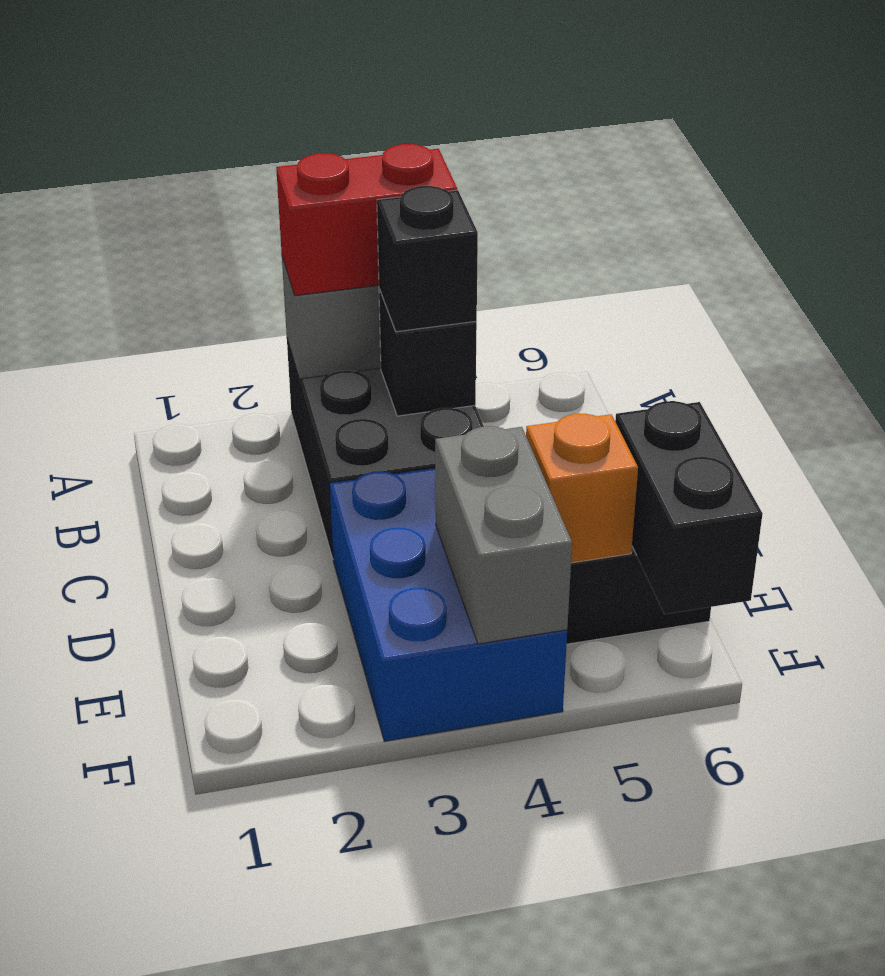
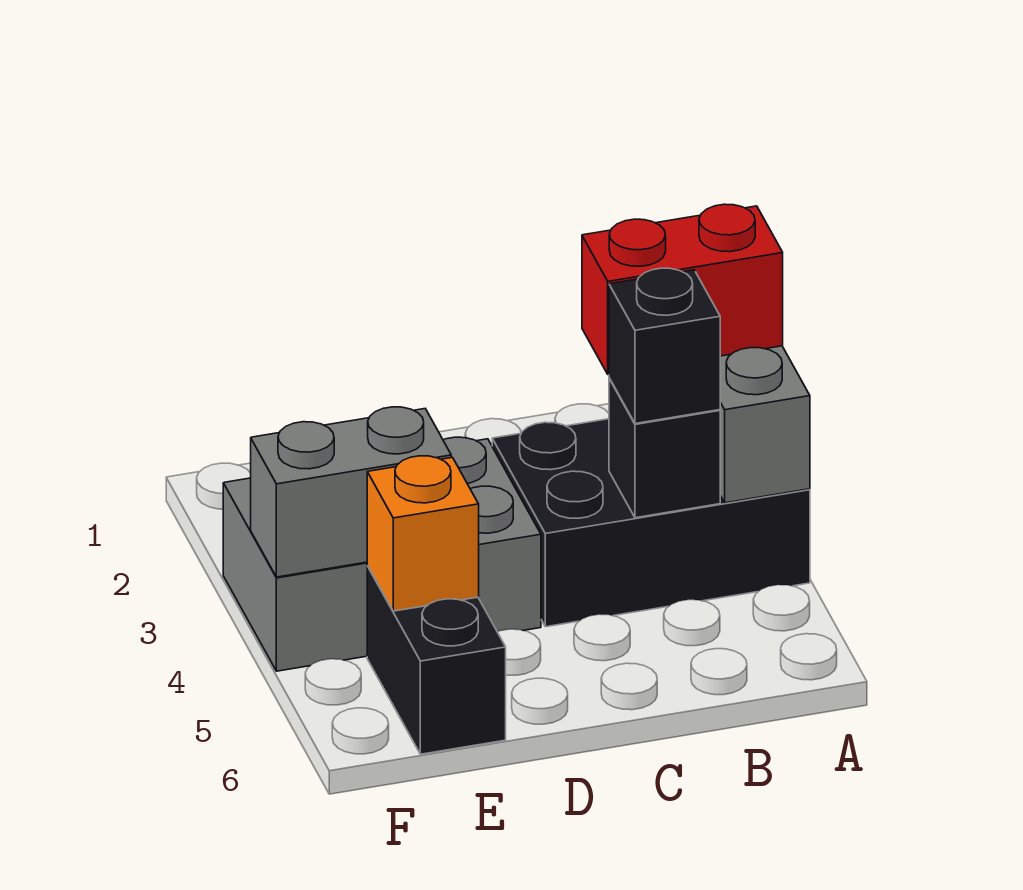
red brick A3:A4 level 3 -> red brick A3:B3 level 3
blue brick D3:F4 level 1 -> grey brick D3:F4 level 1
black brick E6:F6 level 2 -> none

